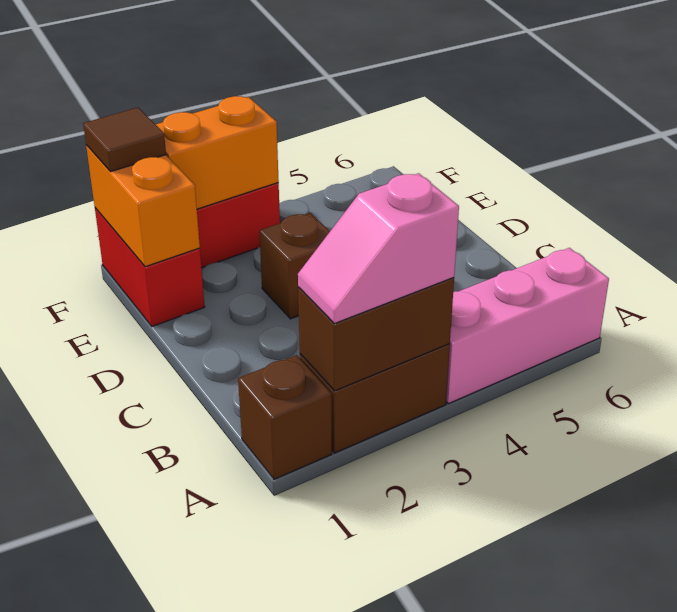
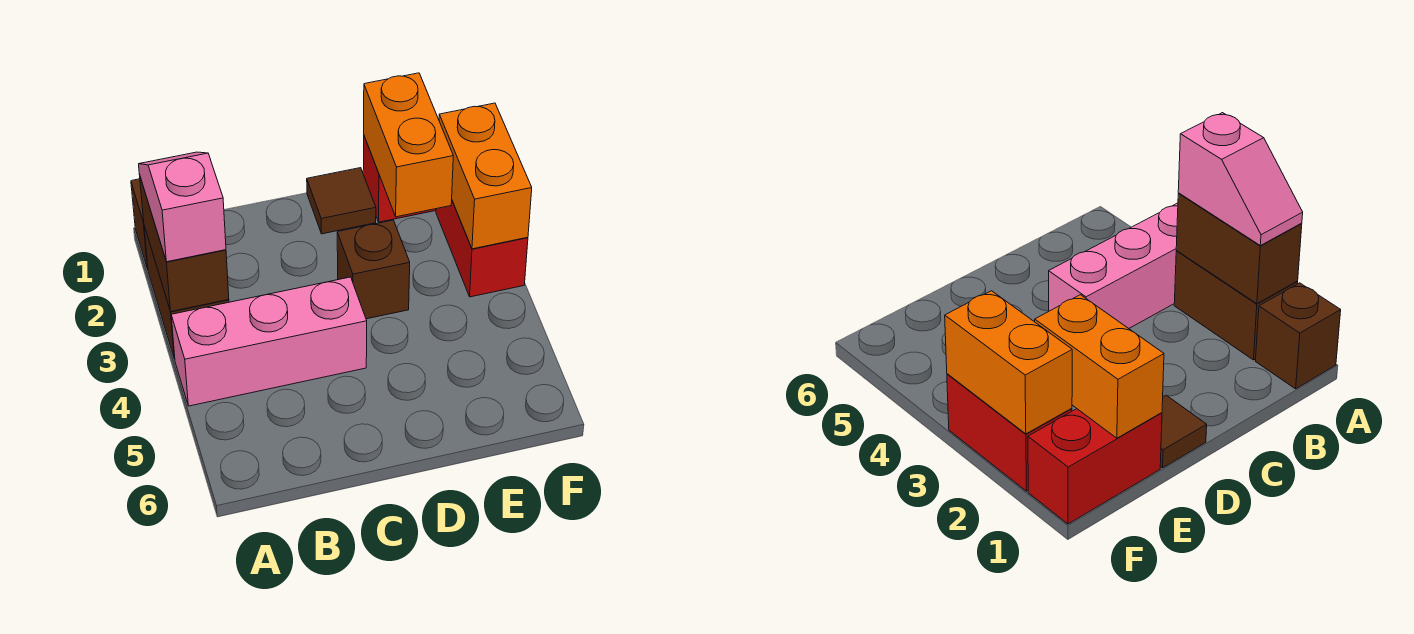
pink brick A4:A6 level 1 -> pink brick A4:C4 level 1
orange brick E1:F1 level 2 -> orange brick E1:E2 level 2
brown tile F1 level 3 -> brown tile D1 level 1

